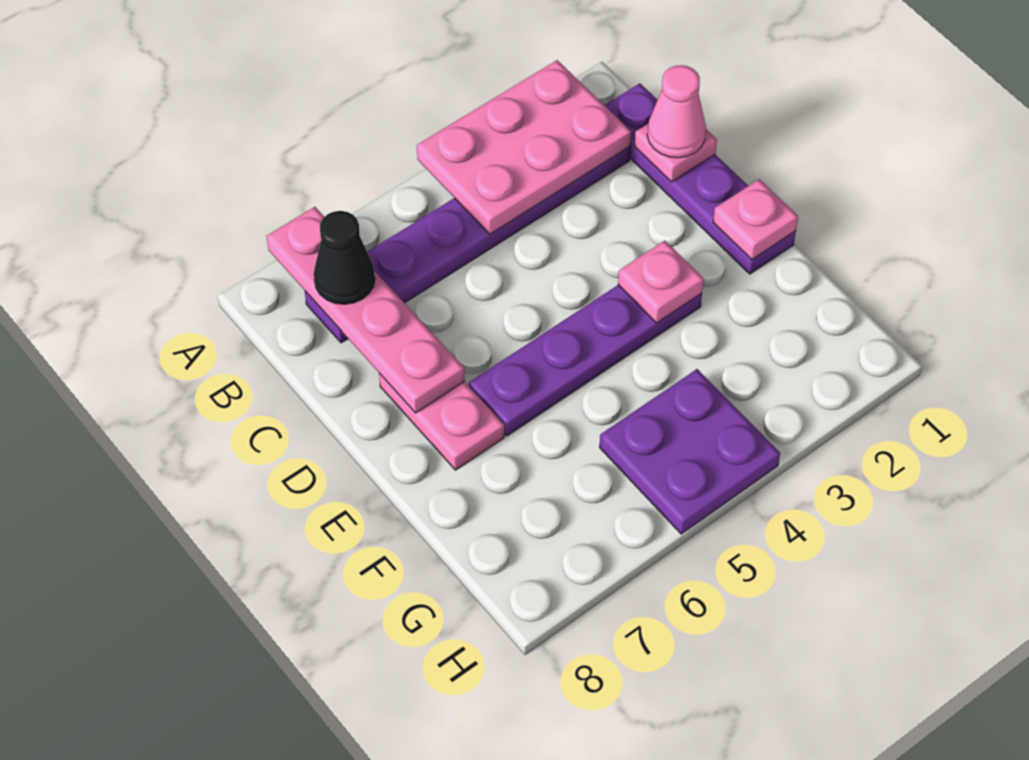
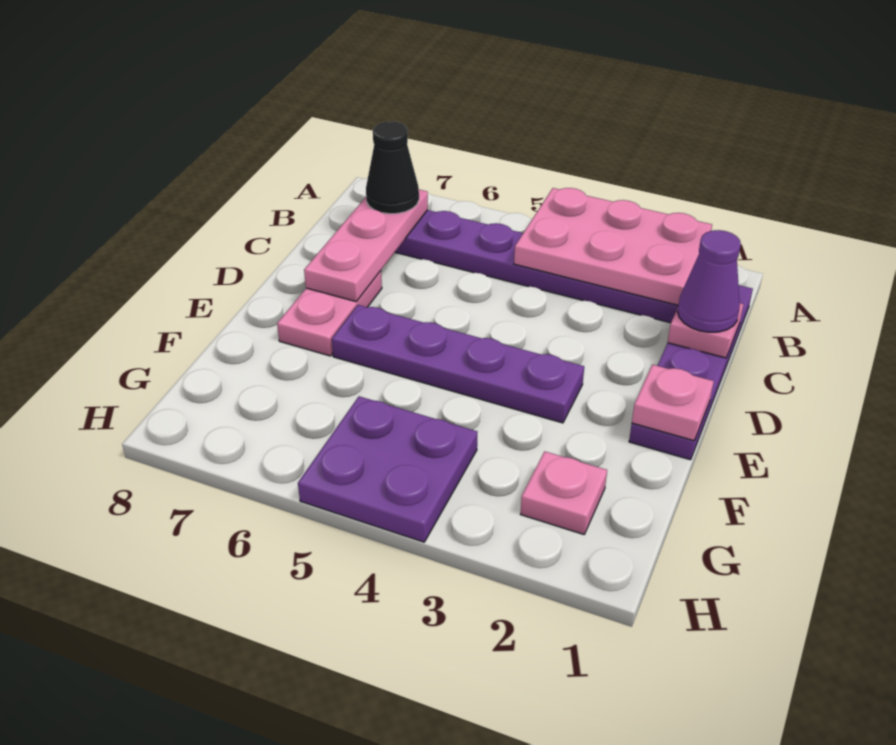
pink plate A7:D7 level 2 -> pink plate B7:D7 level 2
pink cone C1 level 3 -> purple cone C1 level 3
pink plate E3 level 2 -> pink plate G2 level 1

